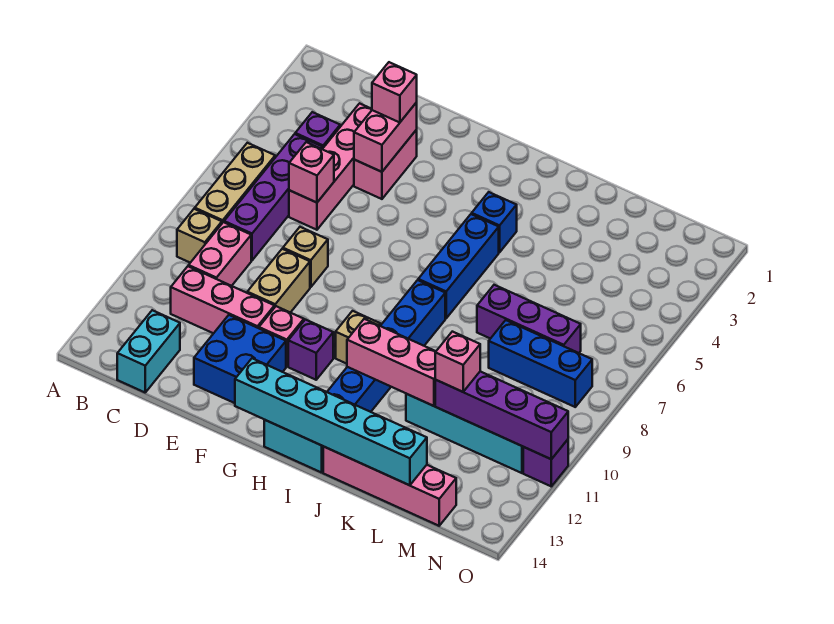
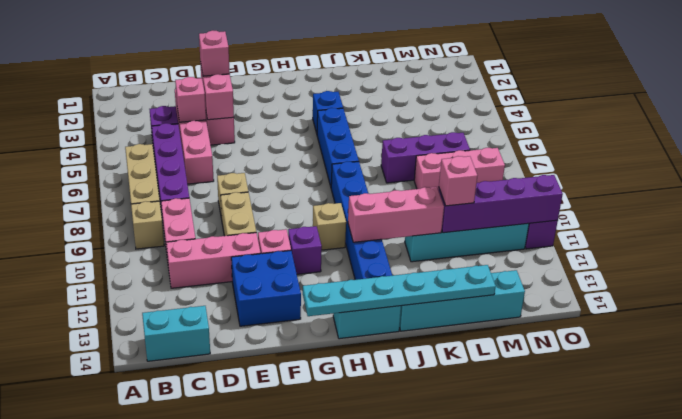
cyan brick C13:C14 level 1 -> cyan brick B14:C14 level 1
pink brick D6 level 2 -> pink brick D4 level 2
cyan brick G14:L14 level 2 -> cyan plate G14:L14 level 2
pink brick J14:M14 level 1 -> cyan brick J14:M14 level 1
blue brick L8:N8 level 1 -> pink brick L8:N8 level 1

